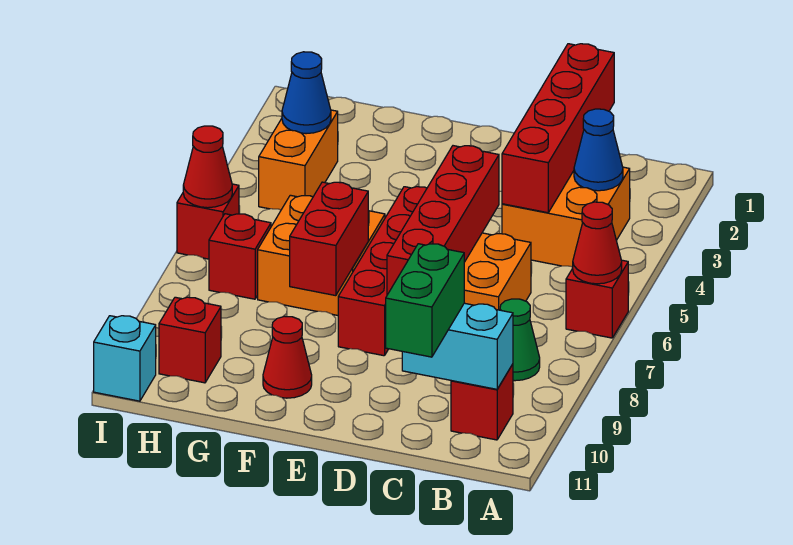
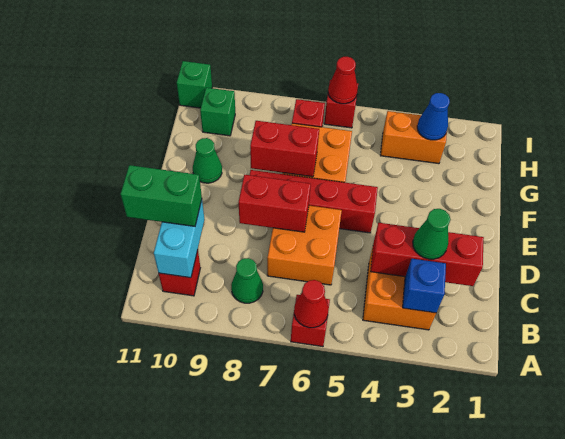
blue cone B3 level 2 -> blue brick B3 level 2
red brick C1:C4 level 2 -> red brick C2:C4 level 2
none -> green cone C3 level 3
red brick D5:D8 level 2 -> red brick D7:D8 level 2
red cone F10 level 1 -> green cone F10 level 1
red brick H10 level 1 -> green brick H10 level 1
cyan brick I11 level 1 -> green brick I11 level 1

